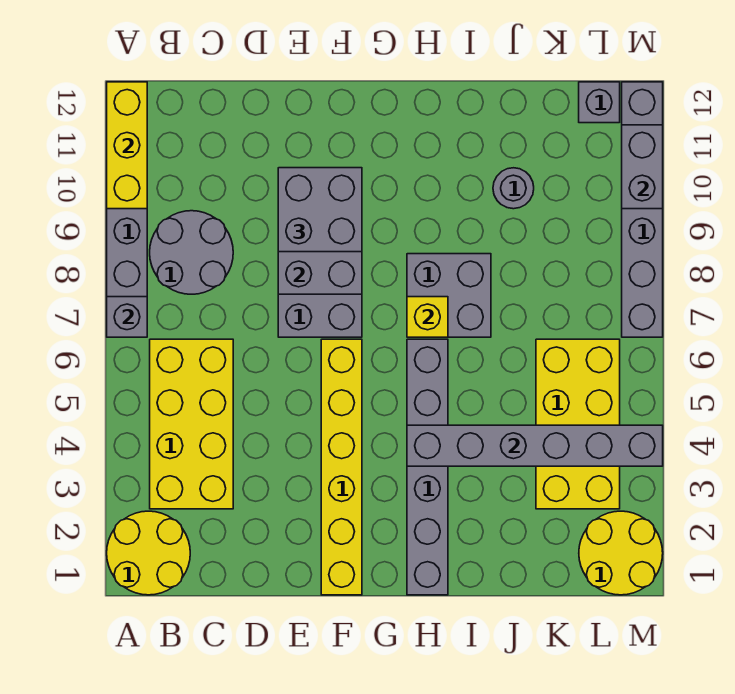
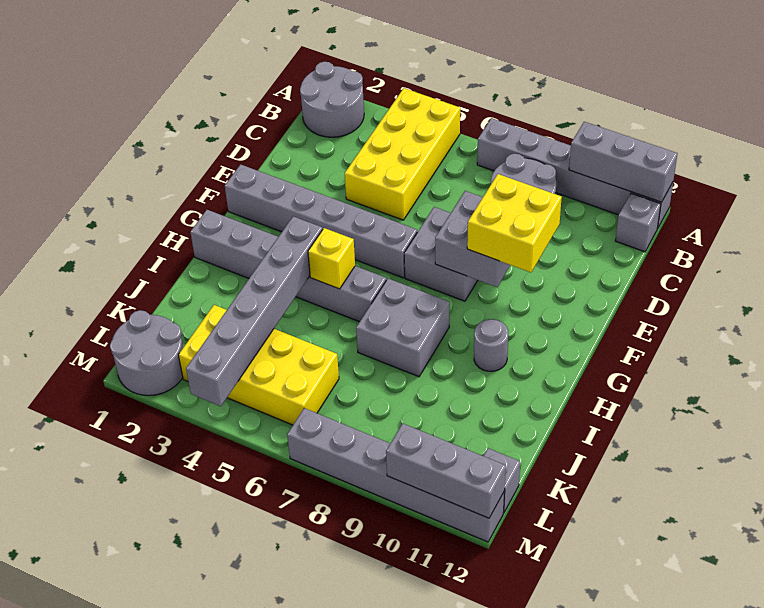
yellow round brick A1:B2 level 1 -> grey round brick A1:B2 level 1
grey brick A7 level 2 -> grey brick B12 level 1
yellow brick A10:A12 level 2 -> grey brick A10:A12 level 2
yellow brick B3:C6 level 1 -> yellow brick A4:D5 level 1
grey brick E9:F10 level 3 -> yellow brick E9:F10 level 3
yellow brick F1:F6 level 1 -> grey brick F1:F6 level 1
yellow brick H7 level 2 -> yellow brick H5 level 2
grey round brick J10 level 1 -> grey round brick H10 level 1
yellow round brick L1:M2 level 1 -> grey round brick L1:M2 level 1
grey brick M10:M11 level 2 -> grey brick M10:M12 level 2

